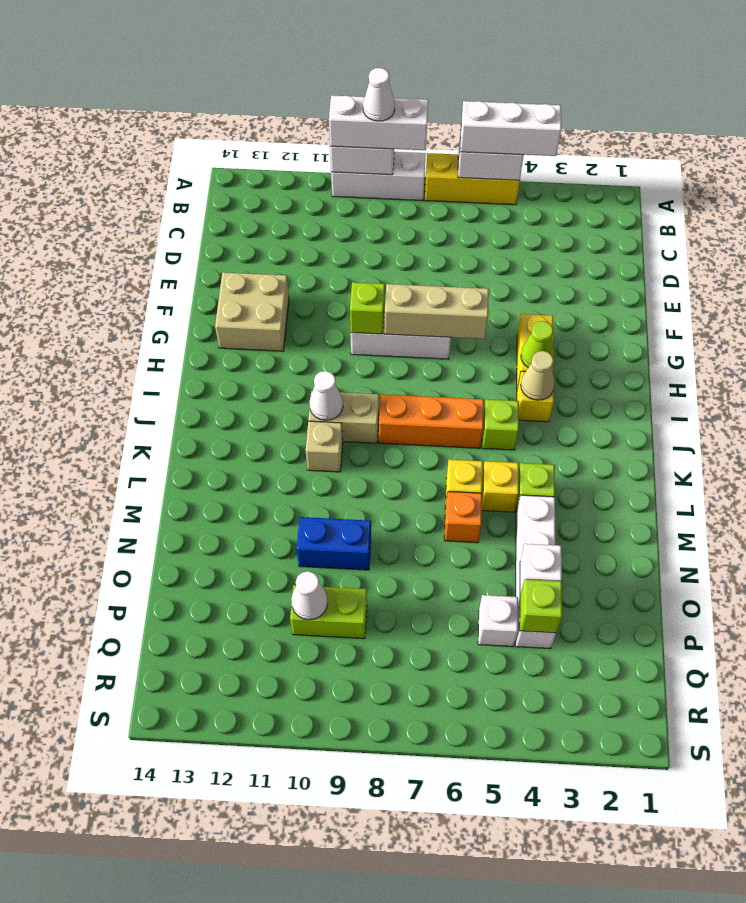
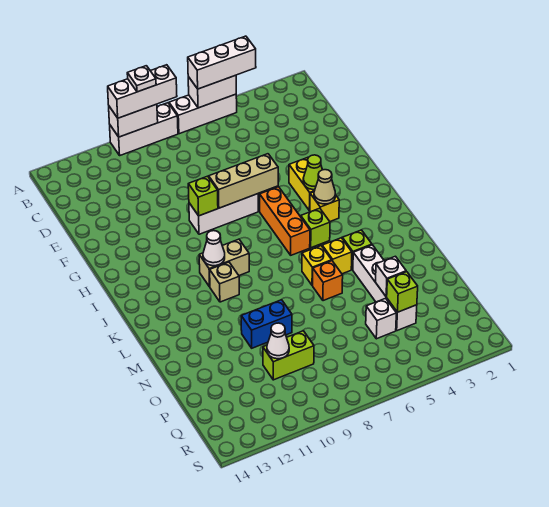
yellow brick A5:A7 level 1 -> white brick A5:A7 level 1
white cone A9 level 4 -> white plate A9 level 4
tan brick F12:G13 level 1 -> none
orange brick J6:J8 level 1 -> orange brick H6:J6 level 1

